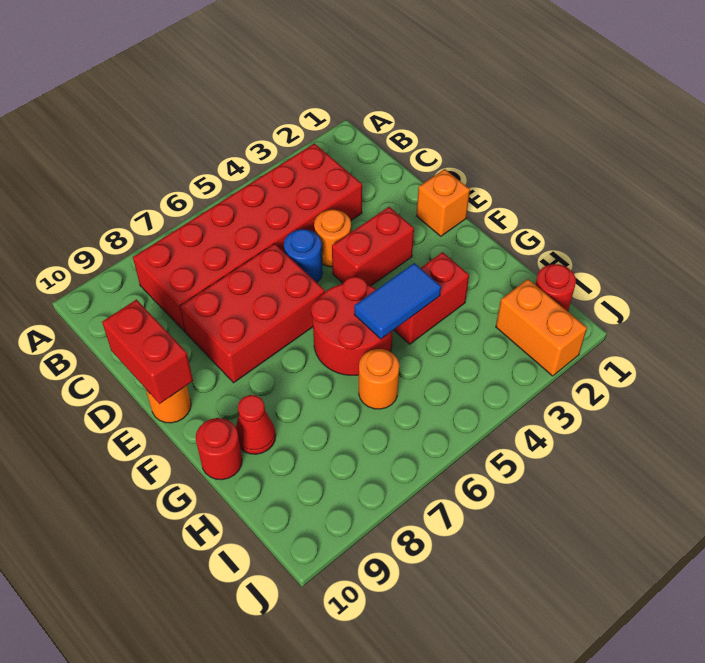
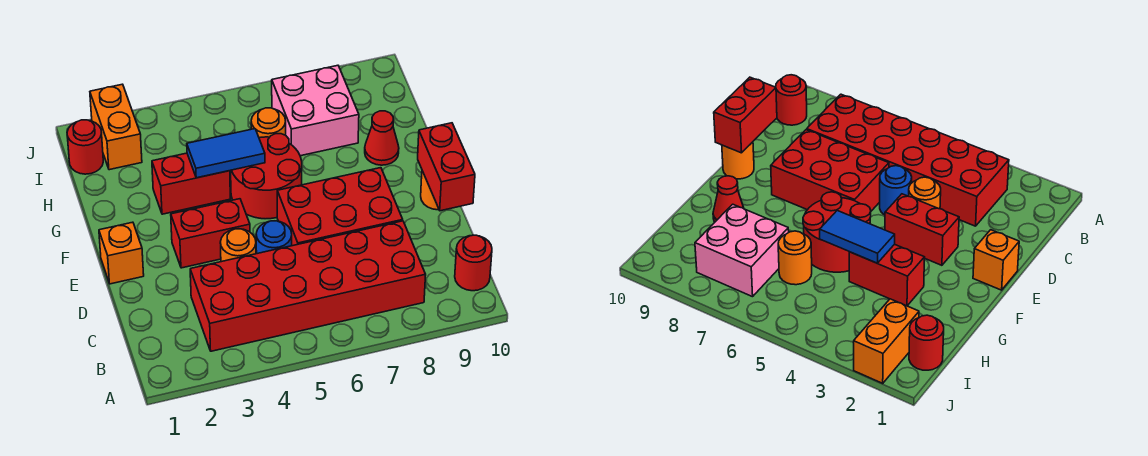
red round brick G10 level 1 -> red round brick B10 level 1
none -> pink brick H7:I8 level 1

